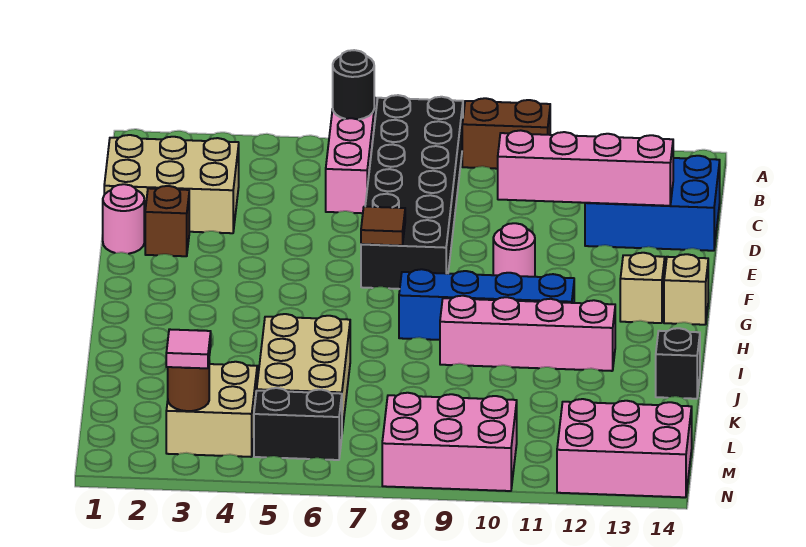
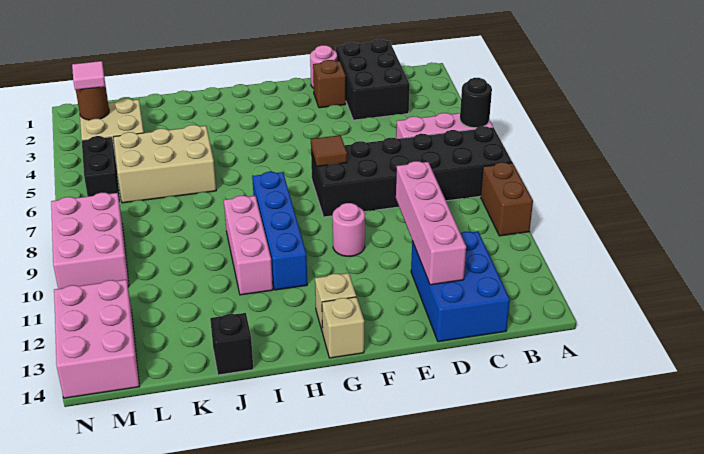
tan brick C1:D3 level 1 -> black brick C1:D3 level 1
pink brick I9:I12 level 1 -> pink brick I9:I11 level 1

